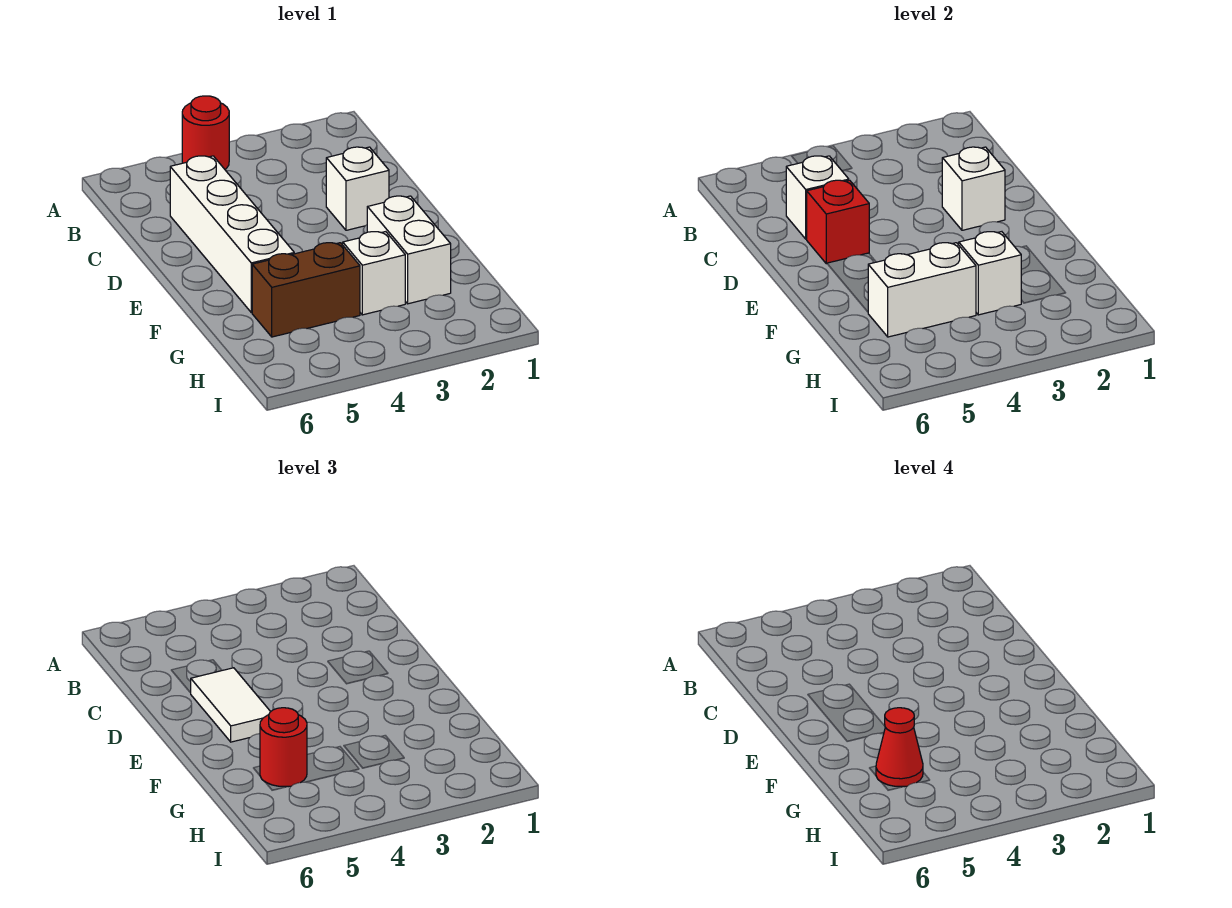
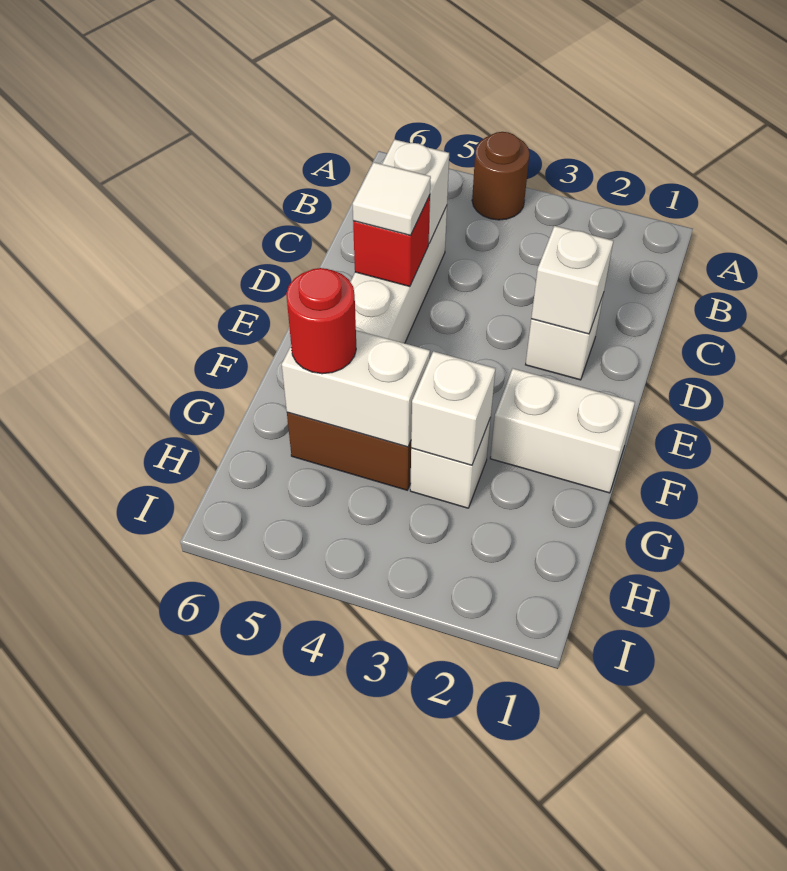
red round brick A4 level 1 -> brown round brick A4 level 1
white tile D5:E5 level 3 -> white tile D5 level 3
white brick F2:G2 level 1 -> white brick F1:F2 level 1
red cone G5 level 4 -> none

